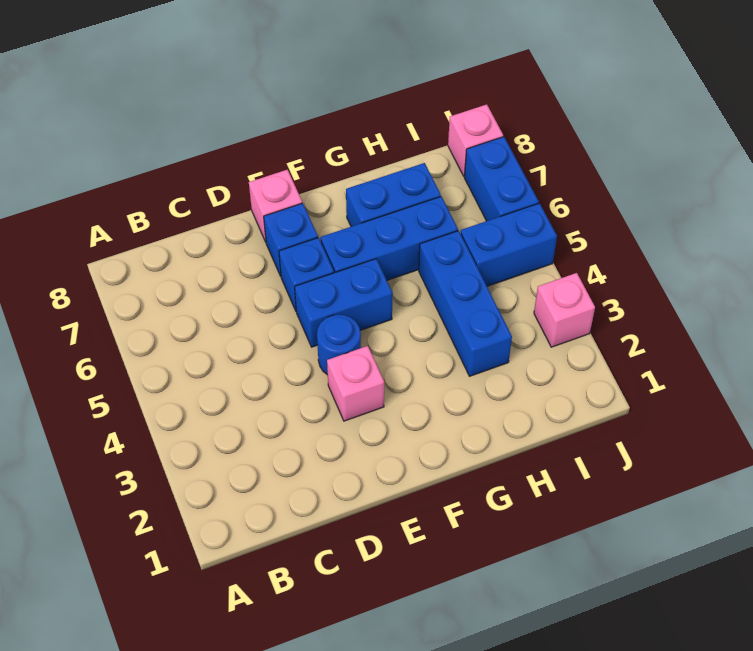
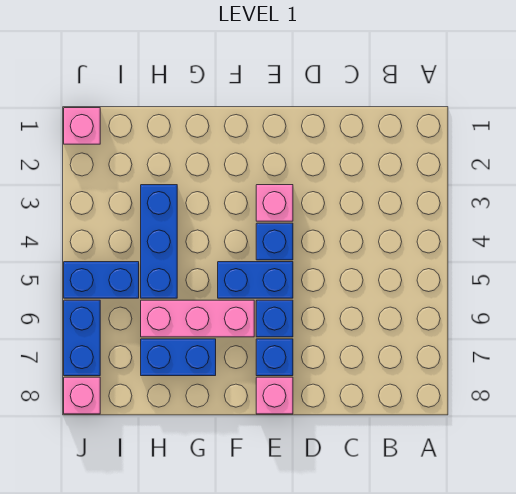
blue round brick E4 level 1 -> blue brick E4 level 1
blue brick F6:H6 level 1 -> pink brick F6:H6 level 1
pink brick J3 level 1 -> pink brick J1 level 1

